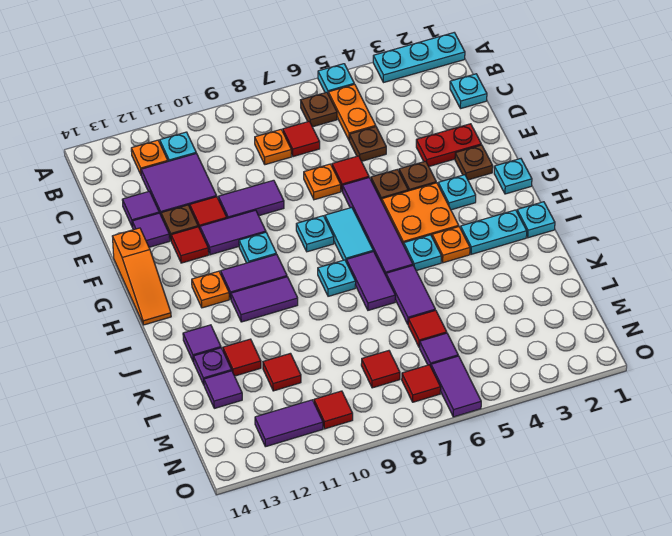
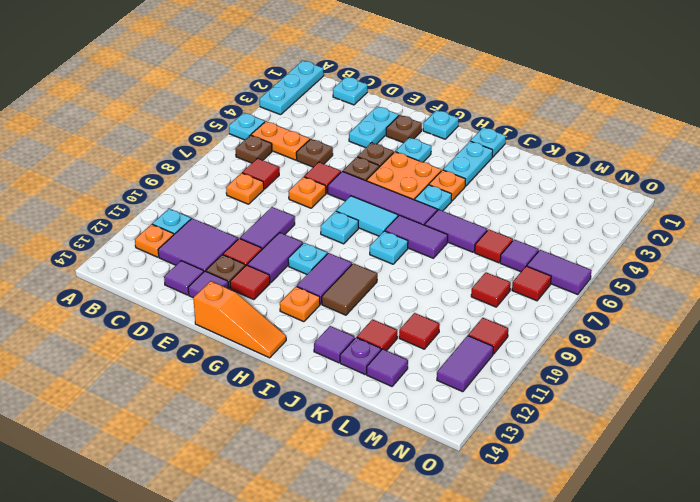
red plate E2:E3 level 1 -> cyan plate E2:E3 level 1
purple tile I10:I11 level 1 -> brown tile I10:I11 level 1

